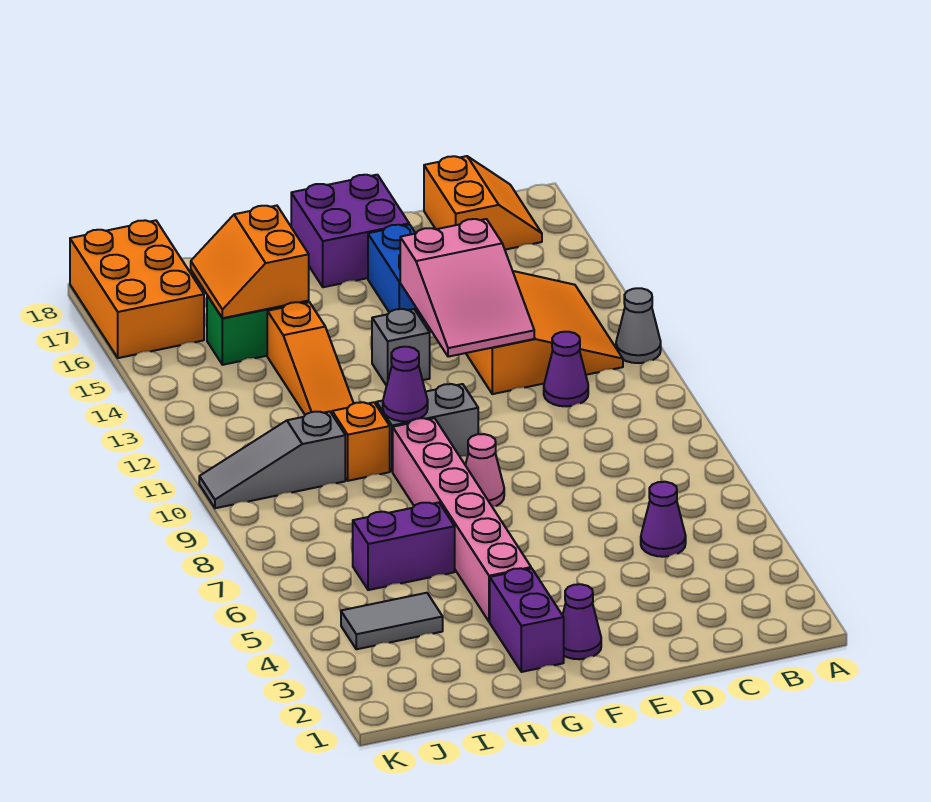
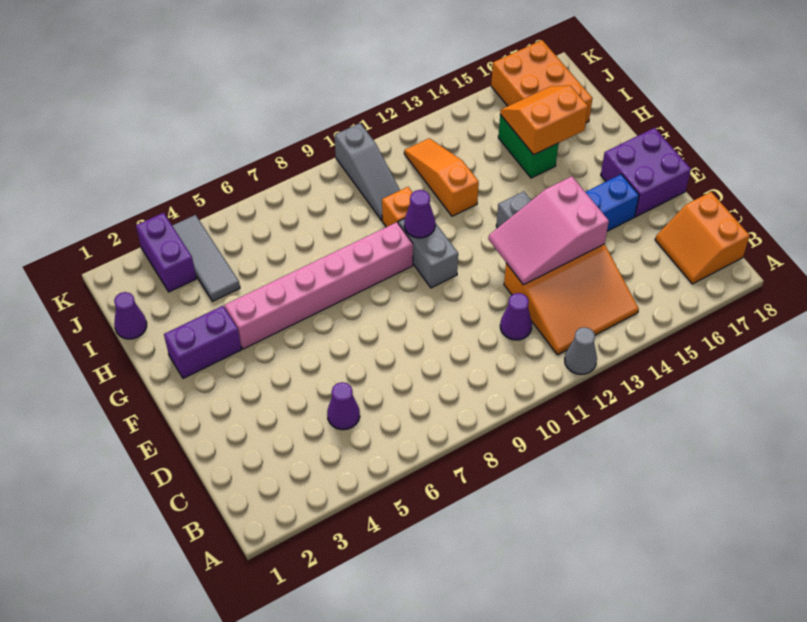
orange slope B17:C18 level 1 top C -> orange slope B17:C18 level 1 top 18
purple cone F2 level 1 -> purple cone I1 level 1
pink cone F8 level 1 -> none
purple brick H6:I6 level 1 -> purple brick J3:K3 level 1
orange slope H12:H14 level 1 top 14 -> orange slope H12:J12 level 1 top H
grey tile I4:J4 level 1 -> grey tile I4:K4 level 1
grey slope I10:K10 level 1 top I -> grey slope I10:K10 level 1 top K
orange brick J16:K18 level 1 -> orange brick I16:K17 level 1

